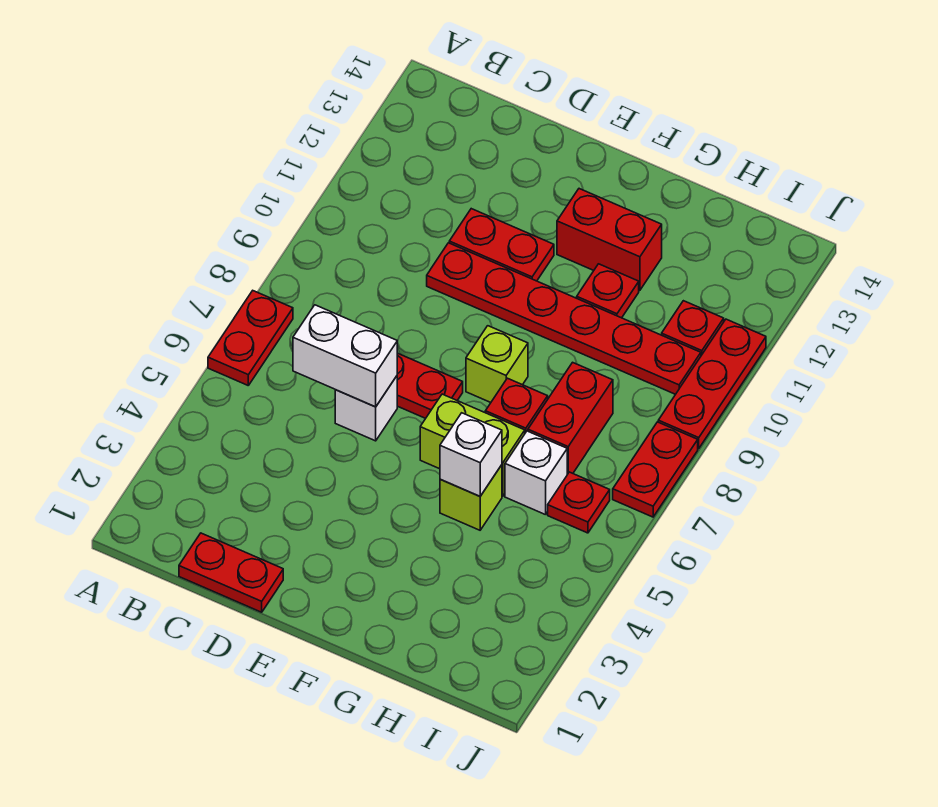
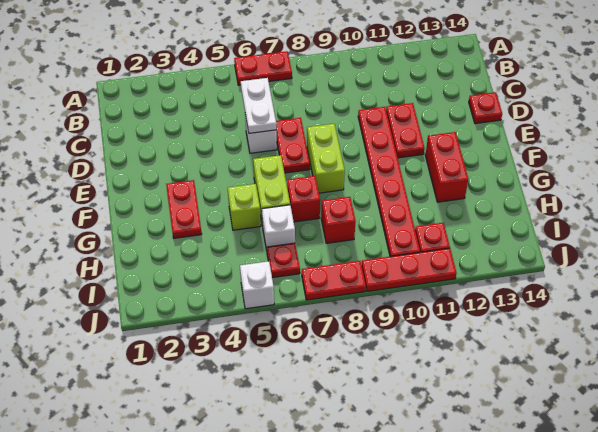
red plate C1:D1 level 1 -> red plate F3:G3 level 1
white brick C6:D6 level 2 -> white plate C6:D6 level 2
lime brick F8 level 1 -> lime brick E8:F8 level 1
white brick G5 level 2 -> white brick J5 level 1
red plate G11 level 1 -> red plate D14 level 1
red brick H7:H8 level 1 -> red brick H8 level 1

